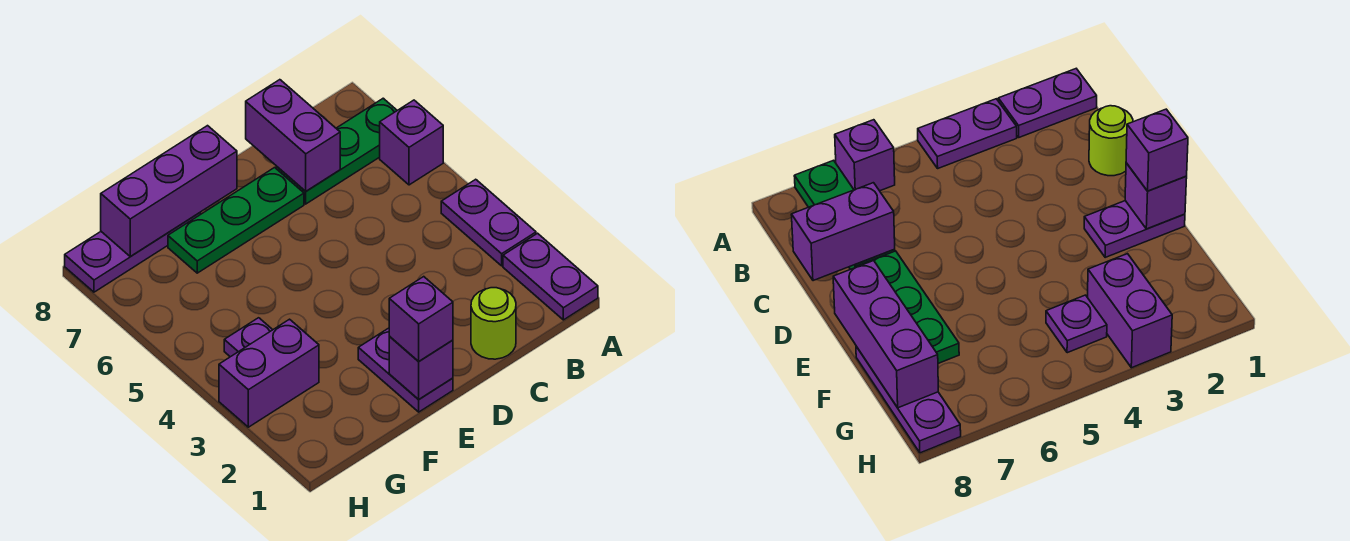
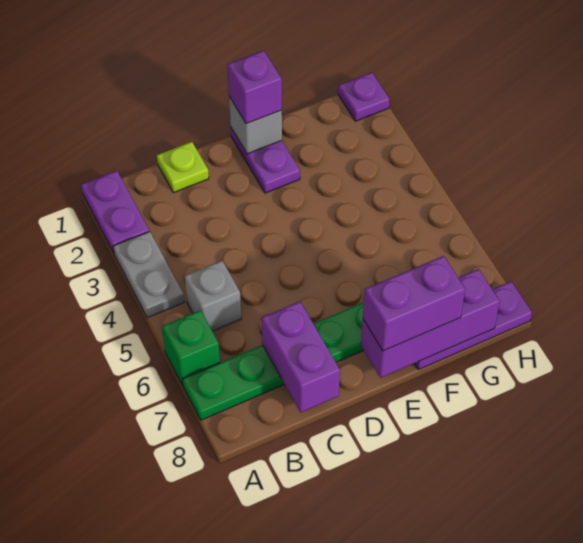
purple plate A3:A4 level 1 -> grey plate A3:A4 level 1
purple brick A6 level 1 -> green brick A6 level 1
none -> grey brick B5 level 1
lime round brick C1 level 1 -> lime plate C1 level 1
purple brick E1 level 2 -> grey brick E1 level 2
purple brick G3:H3 level 1 -> purple brick E8:F8 level 3
purple plate G4 level 1 -> purple plate H1 level 1

